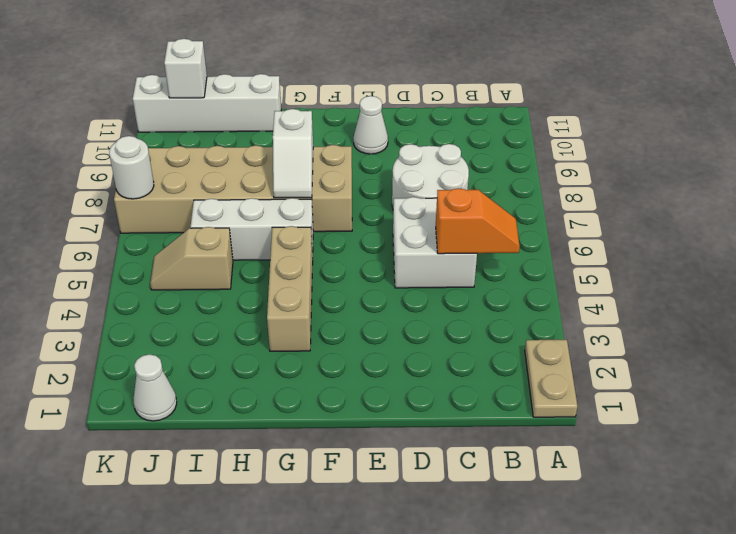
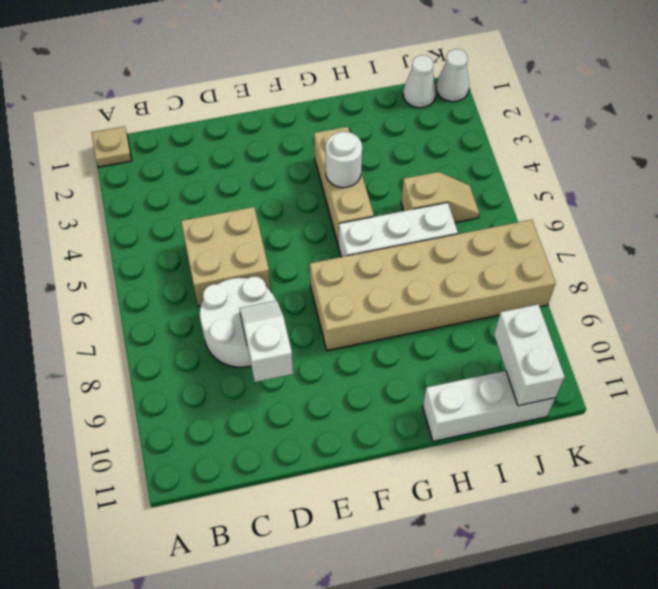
tan plate A1:A2 level 1 -> tan plate A1 level 1
orange slope B5:C5 level 2 top C -> none
white brick C5:D6 level 1 -> tan brick C5:D6 level 1
white cone E10 level 1 -> white cone K1 level 1
white slope G7:G8 level 2 top 8 -> white slope D8:D9 level 2 top 9
white brick H11:K11 level 1 -> white brick H11:J11 level 1
white brick J11 level 2 -> white brick J10:J11 level 2
white round brick K7 level 2 -> white round brick G4 level 2

